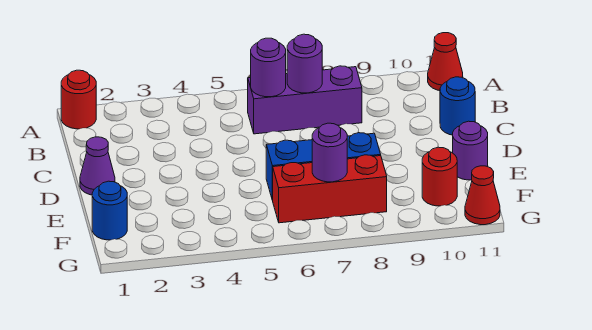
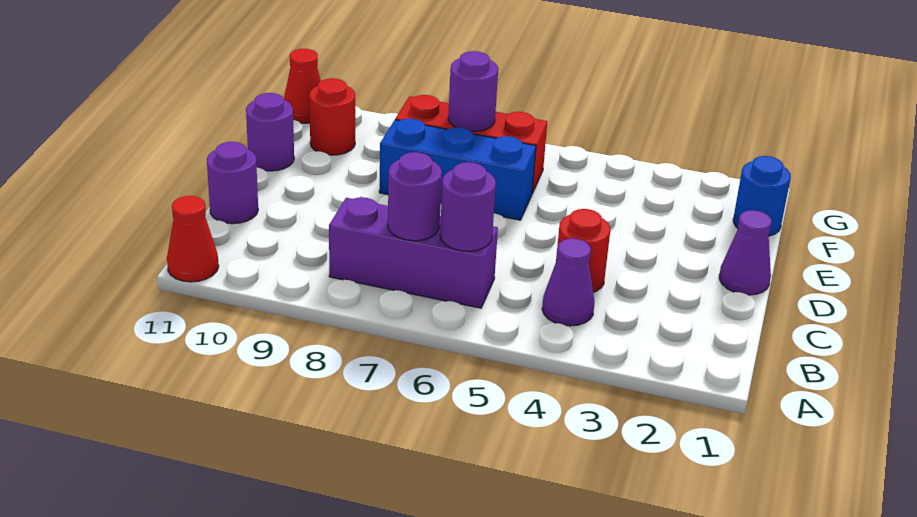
red round brick A1 level 1 -> red round brick C4 level 1
none -> purple cone B4 level 1
blue round brick C11 level 1 -> purple round brick C11 level 1

